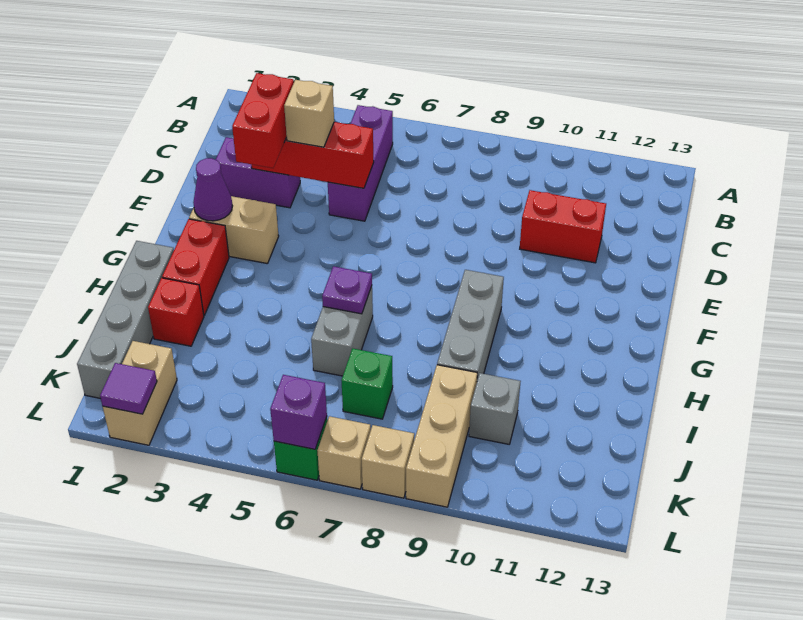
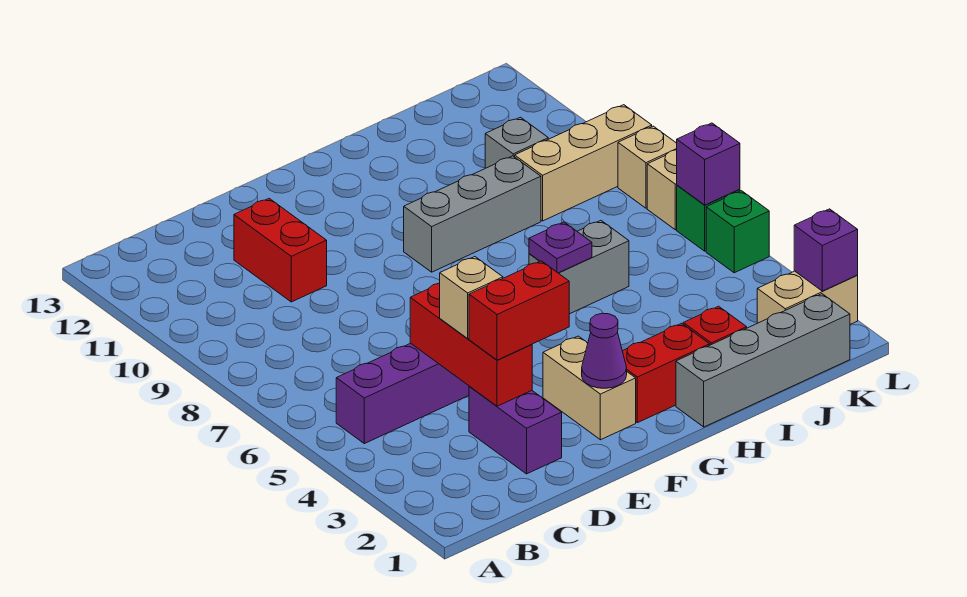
green brick J7 level 1 -> green brick L5 level 1
purple tile L2 level 2 -> purple brick L2 level 2

